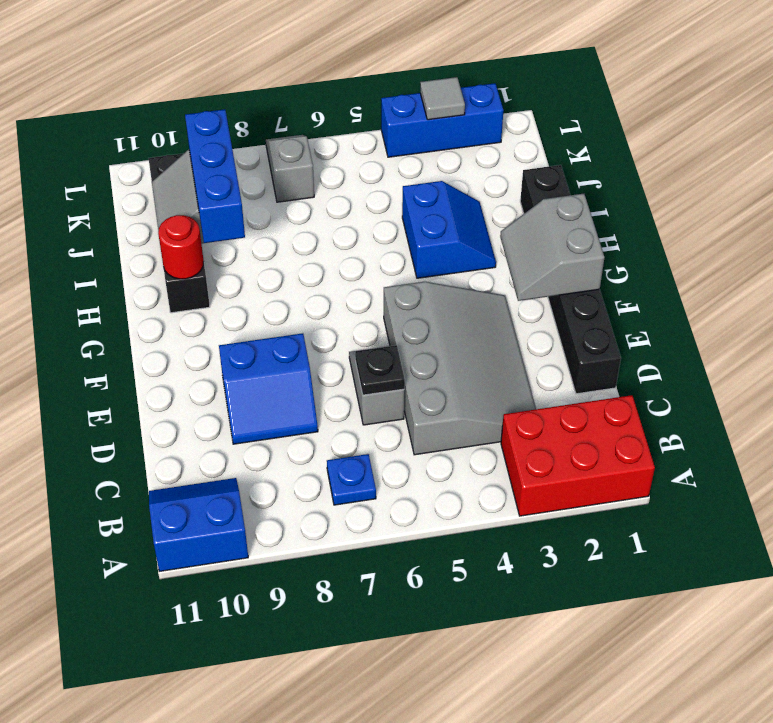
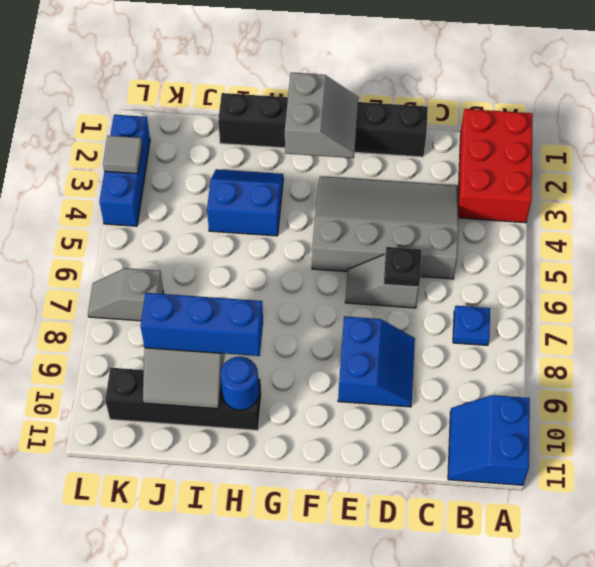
grey slope F1:G2 level 2 top 1 -> grey slope F1:G2 level 2 top G
red round brick H10 level 2 -> blue round brick H10 level 2

